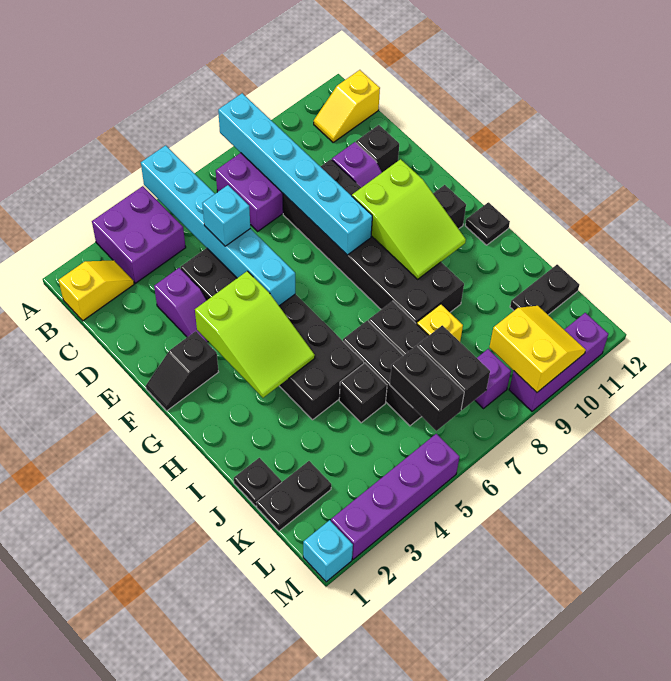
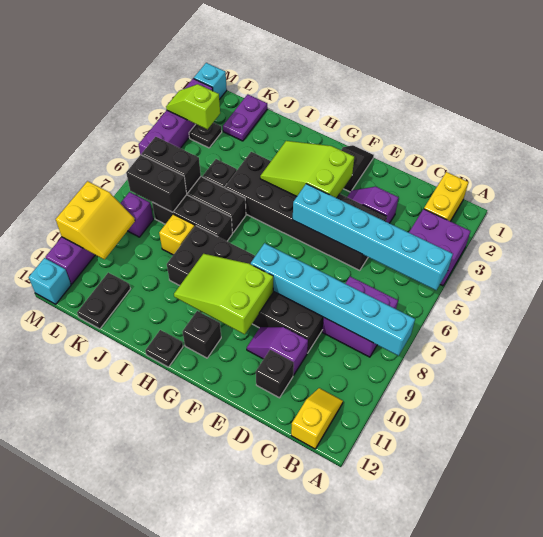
yellow slope B1:B2 level 1 top 1 -> yellow brick B1:B2 level 1
cyan brick D5 level 3 -> cyan brick M12 level 1
black plate J1 level 1 -> black plate L3 level 1
black plate K1:K2 level 1 -> purple plate K1:K2 level 1
none -> lime slope L3:M3 level 2 top L
yellow slope L9:M10 level 2 top 9 -> yellow slope L9:M10 level 2 top M

